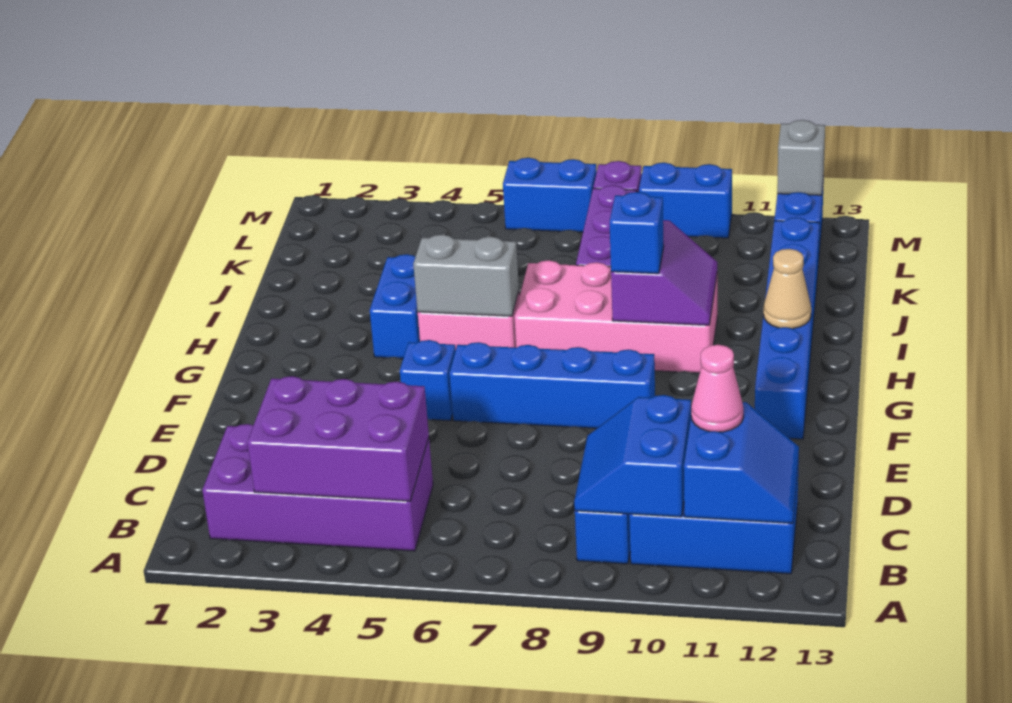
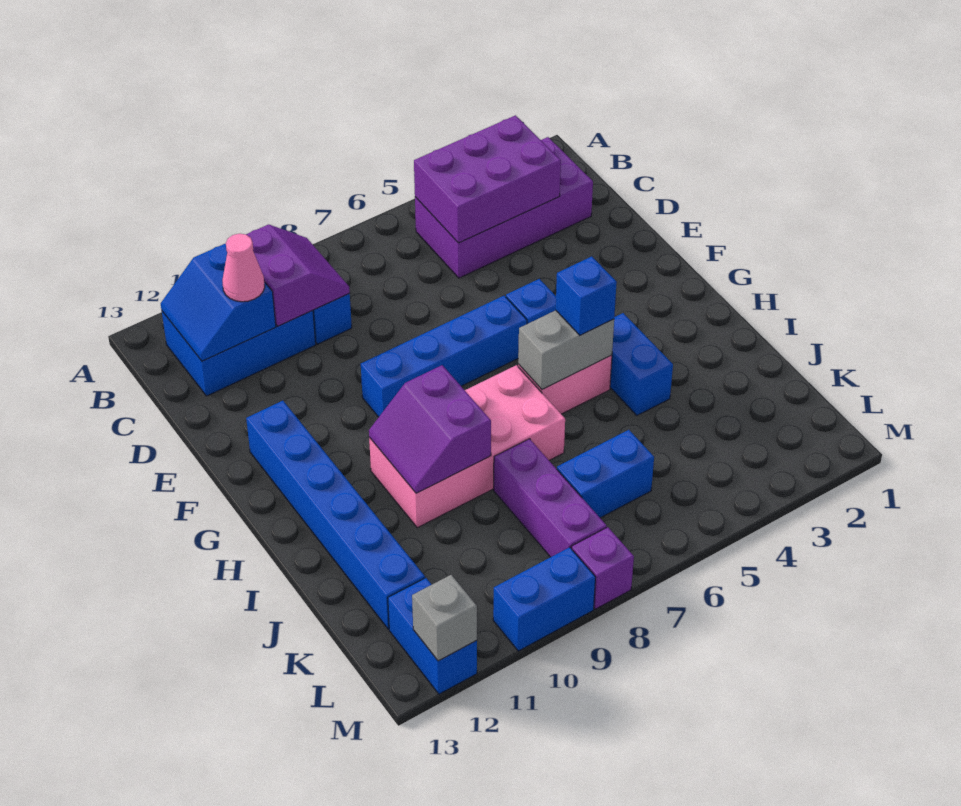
blue slope B9:C10 level 2 top 10 -> purple slope B9:C10 level 2 top 10
blue brick H9 level 3 -> blue brick H5 level 3
tan cone H12 level 2 -> none
blue brick M6:M7 level 1 -> blue brick K6:K7 level 1

